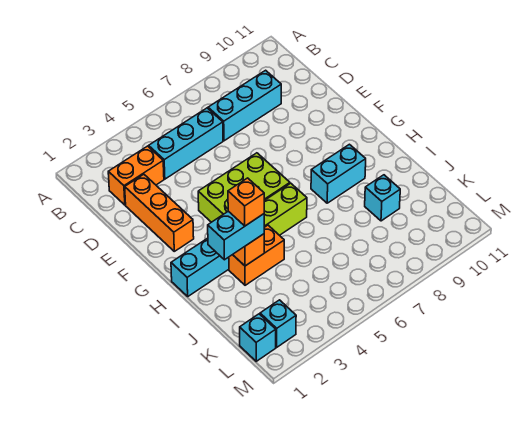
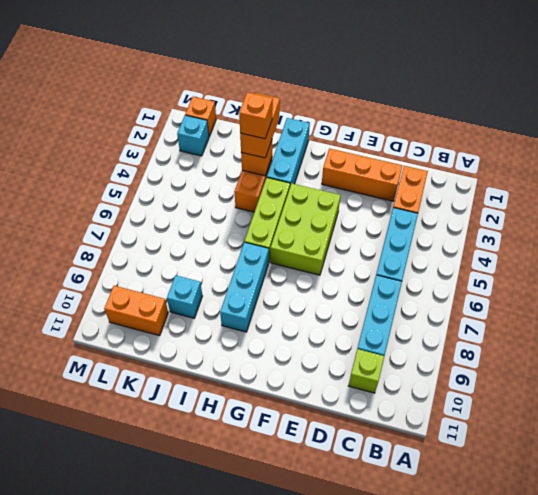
none -> lime brick C10 level 1
cyan brick H8:H9 level 1 -> cyan brick H7:H9 level 1
cyan brick I2:I3 level 3 -> orange brick I2:I3 level 3
none -> orange brick K10:L10 level 1
cyan brick L1 level 1 -> orange brick L1 level 1

